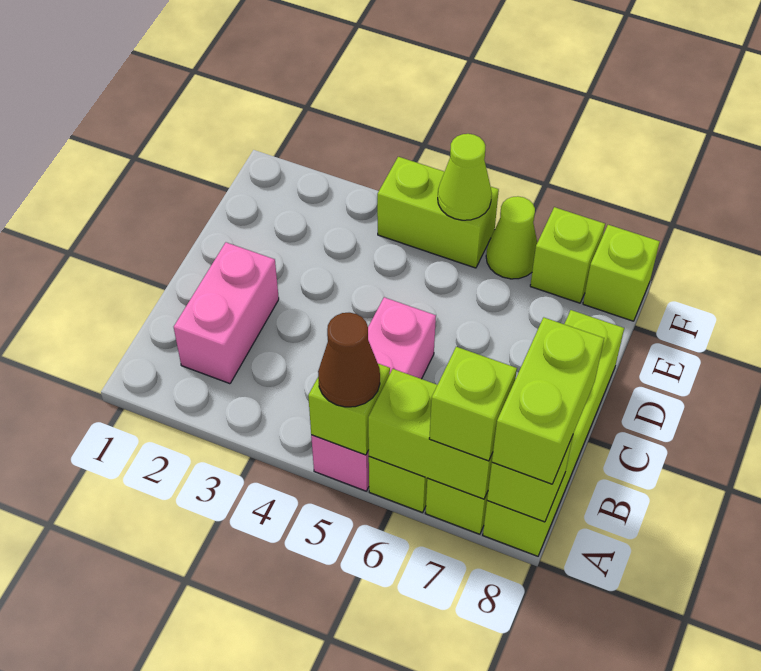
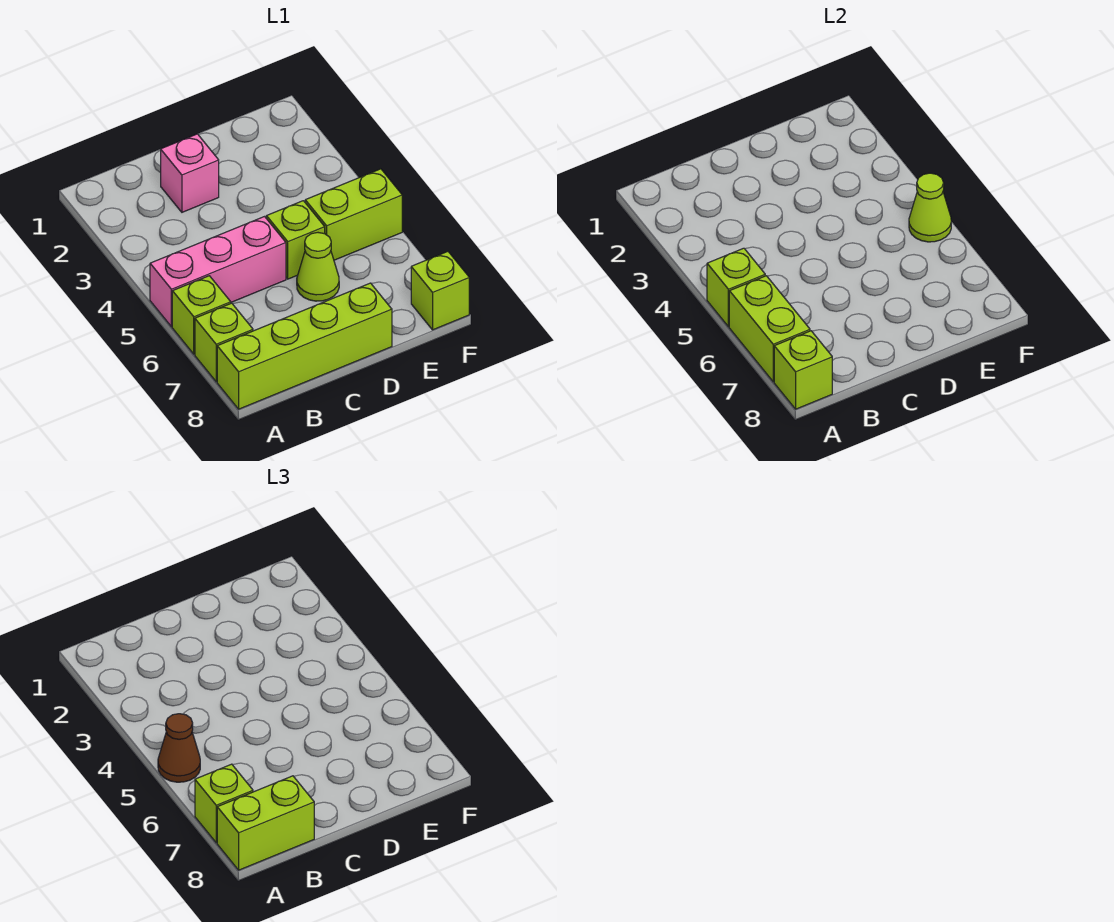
pink brick B2:C2 level 1 -> pink brick C2 level 1
lime brick F4:F5 level 1 -> lime brick E5:F5 level 1
lime cone F6 level 1 -> lime cone D6 level 1
lime brick F7 level 1 -> lime brick D5 level 1

